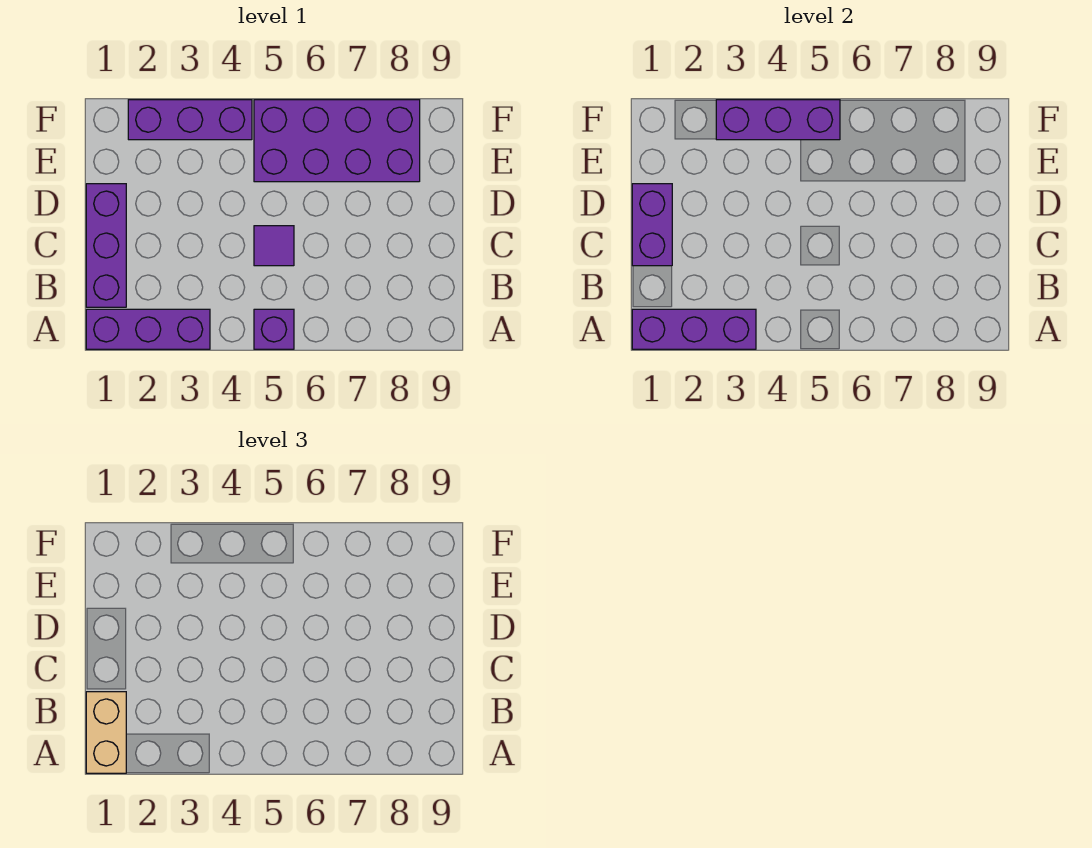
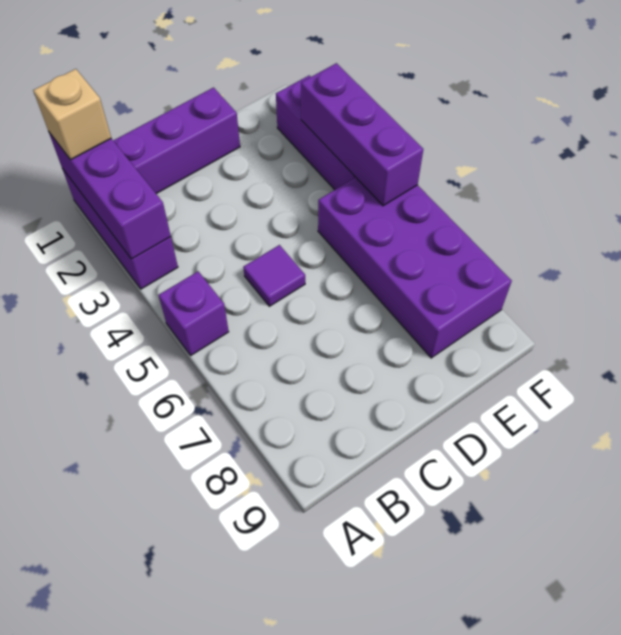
tan brick A1:B1 level 3 -> tan brick A1 level 3
purple brick C1:D1 level 2 -> none

